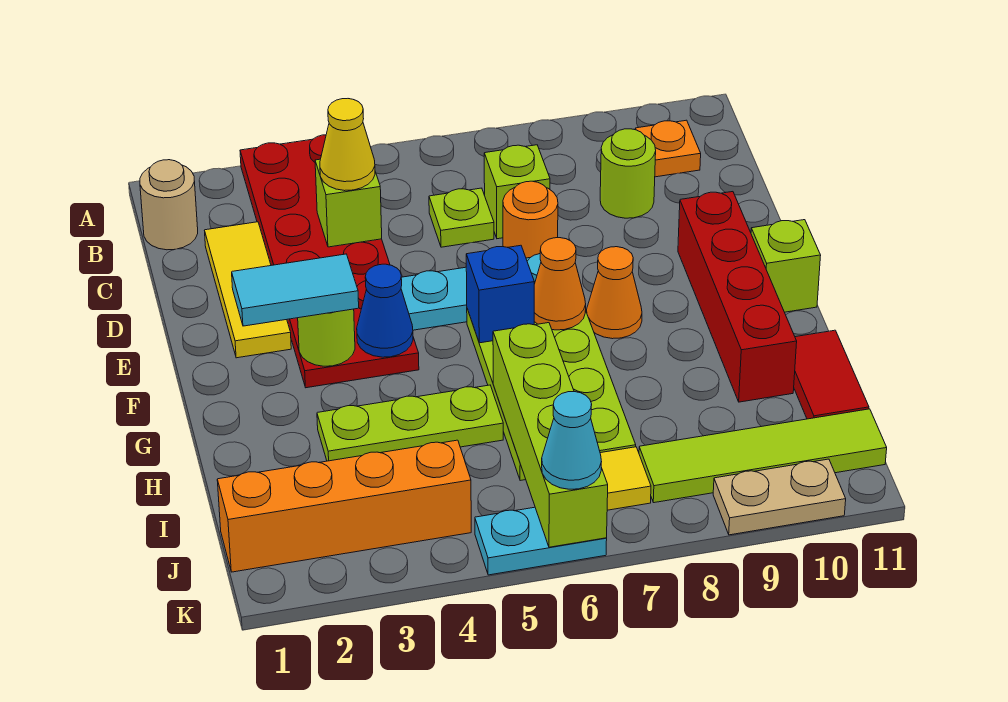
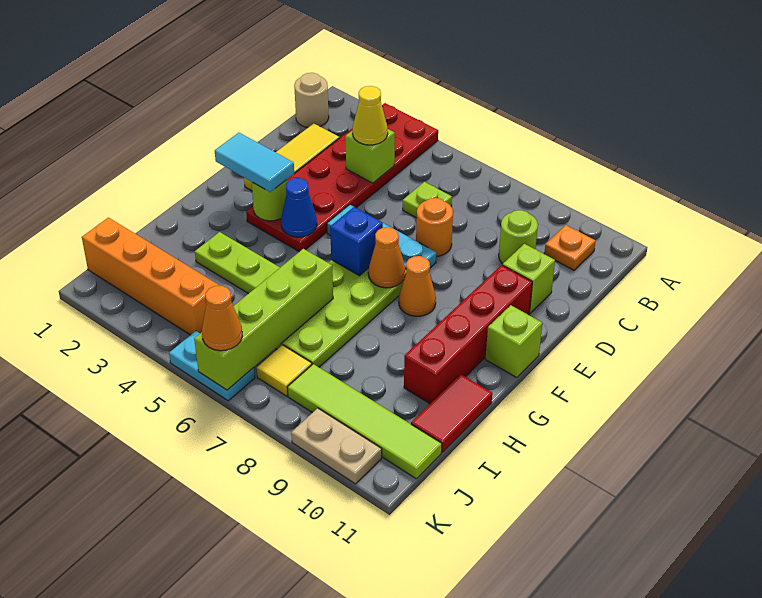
lime brick C7 level 1 -> lime brick D10 level 1
cyan cone K6 level 3 -> orange cone K6 level 3

